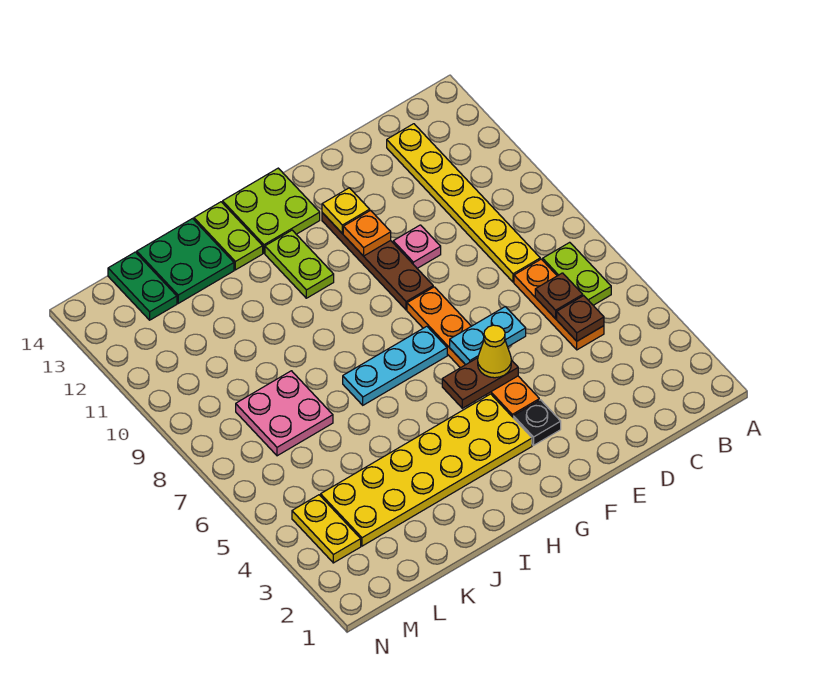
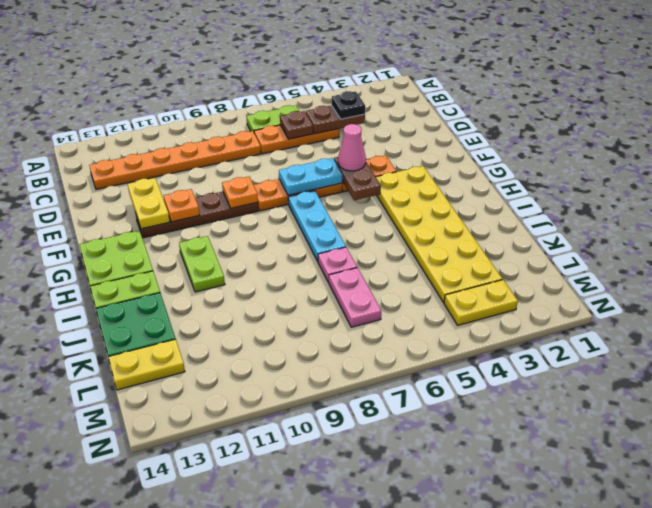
brown plate C5 level 2 -> brown plate C4:C5 level 2
yellow plate C8:C13 level 1 -> orange plate C8:C13 level 1
cyan plate E6:F6 level 2 -> cyan plate F6:F7 level 2
pink plate E10 level 1 -> pink plate J7 level 1
black plate F3 level 1 -> black plate C4 level 3
yellow cone F5 level 3 -> pink cone F5 level 3
none -> orange plate F9 level 2
yellow plate F12 level 2 -> yellow plate E12:F12 level 2
lime plate H11:H12 level 1 -> lime plate H11:I11 level 1
pink plate K7:L8 level 1 -> pink plate K7:L7 level 1
green plate L13:L14 level 1 -> yellow plate L13:L14 level 1

